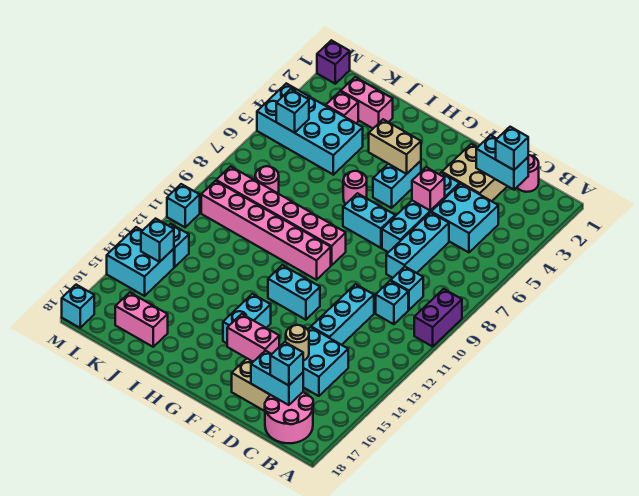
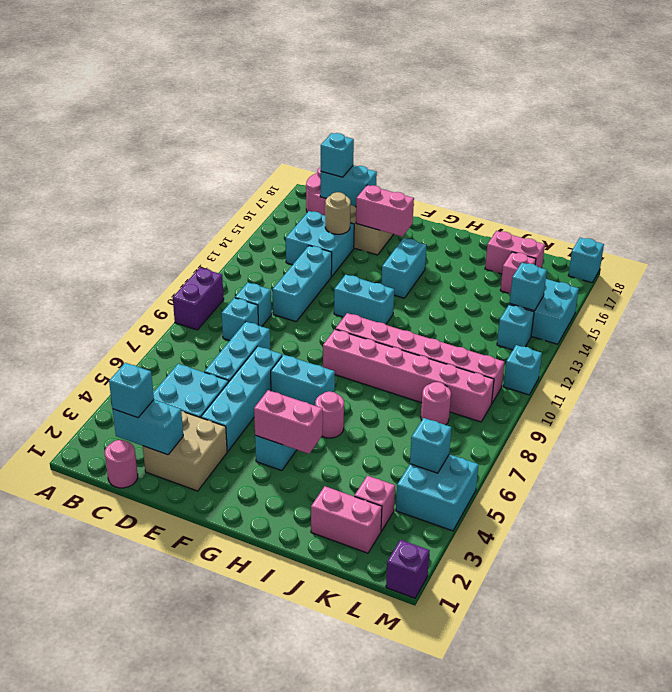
pink brick E5 level 2 -> pink brick K16 level 1
tan brick G4:H4 level 2 -> pink brick G4:H4 level 2
cyan brick J4:M5 level 1 -> cyan brick L4:M5 level 1

